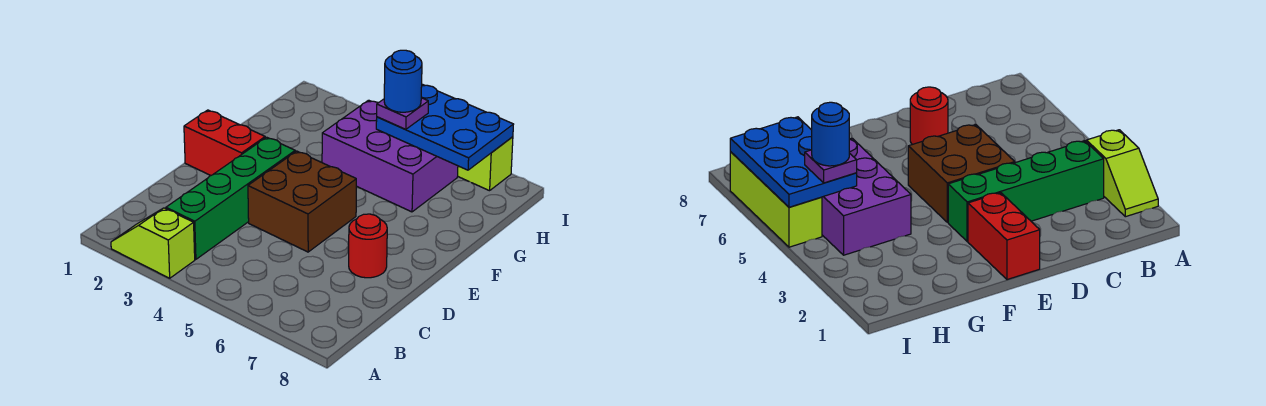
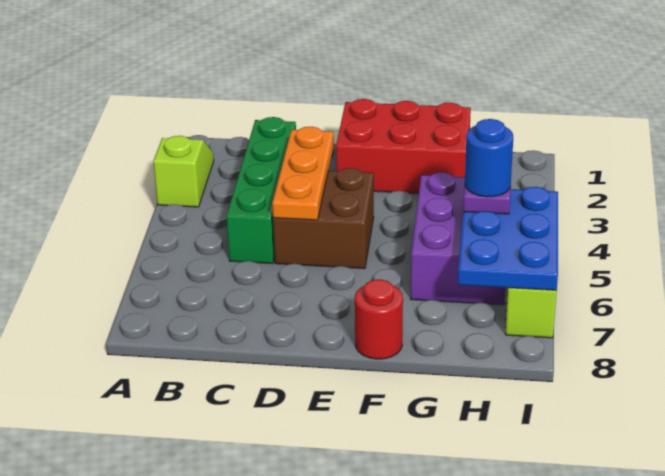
green brick B3:E3 level 1 -> green brick C2:C5 level 1
none -> orange plate D3:D5 level 2
red round brick D7 level 1 -> red round brick F8 level 1
red brick E1:E2 level 1 -> red brick E1:G2 level 1

